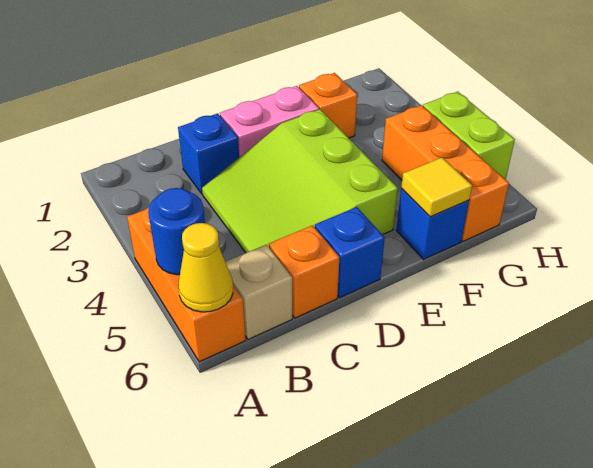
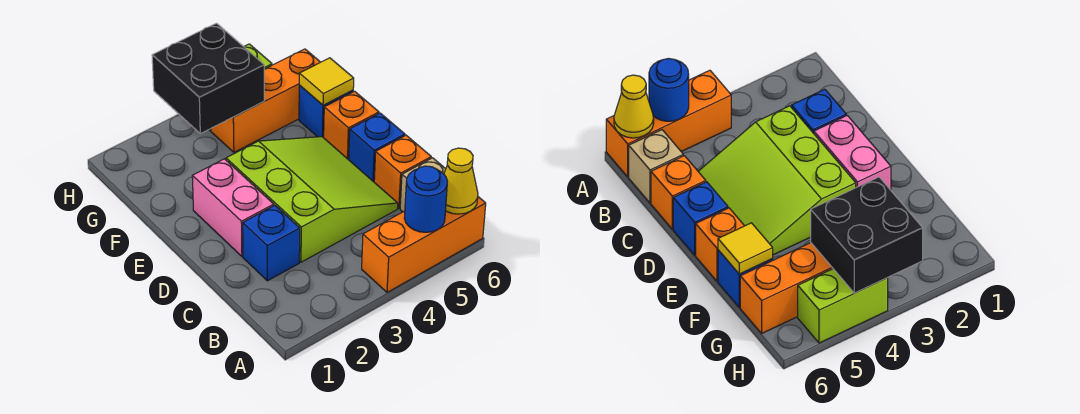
lime slope C3:E5 level 1 top E -> lime slope C3:E5 level 1 top 3
orange brick F2 level 1 -> orange brick E6 level 1
none -> black brick G3:H4 level 2

